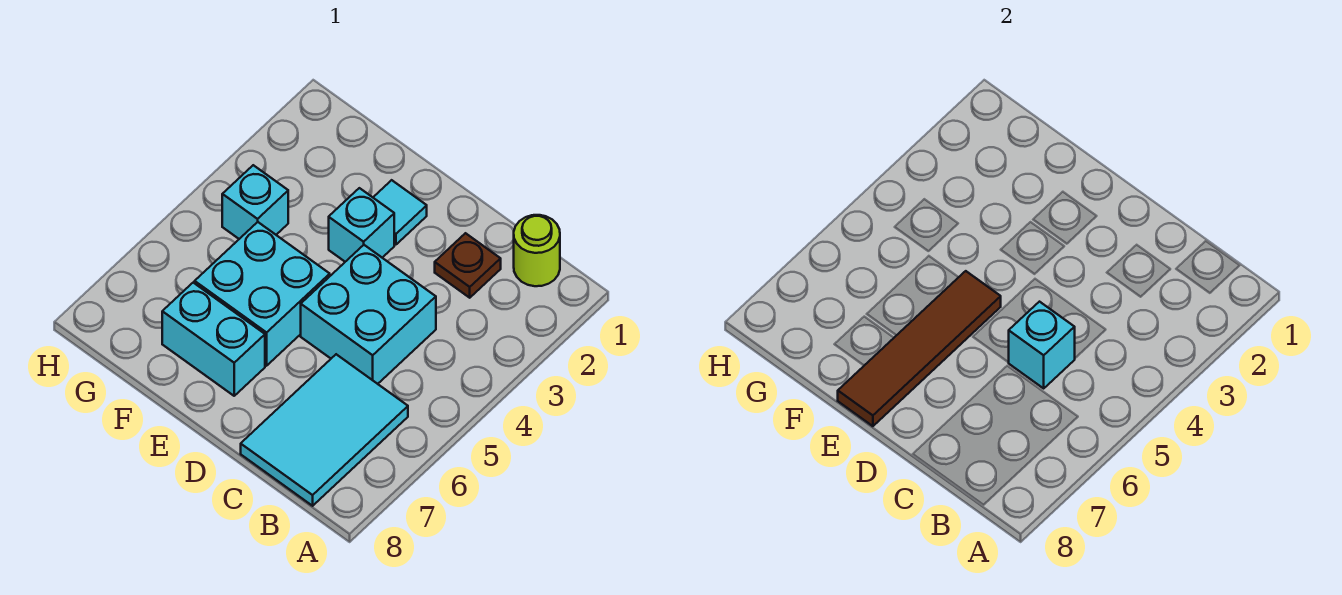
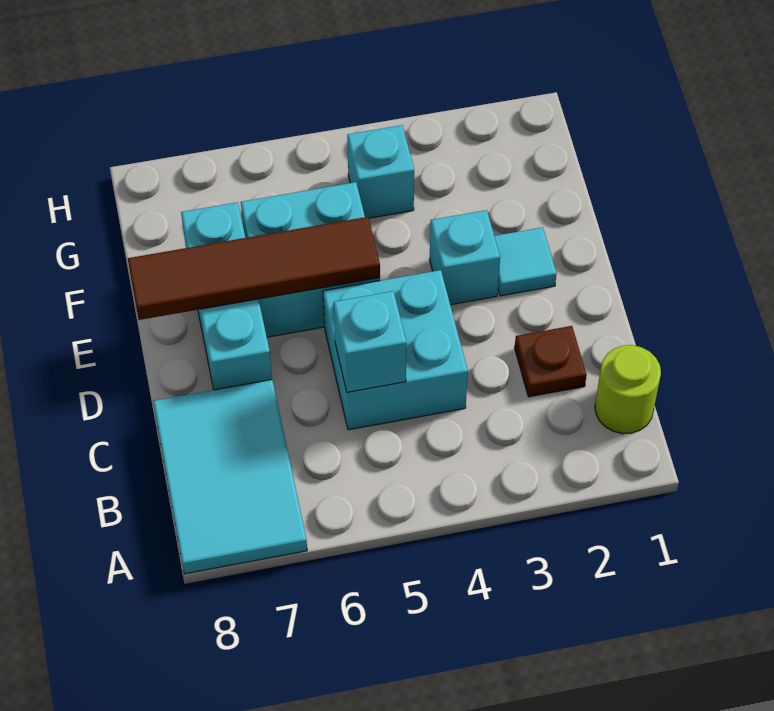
cyan tile B6:C8 level 1 -> cyan tile A7:C8 level 1
cyan brick E7:F7 level 1 -> cyan brick D7:F7 level 1

